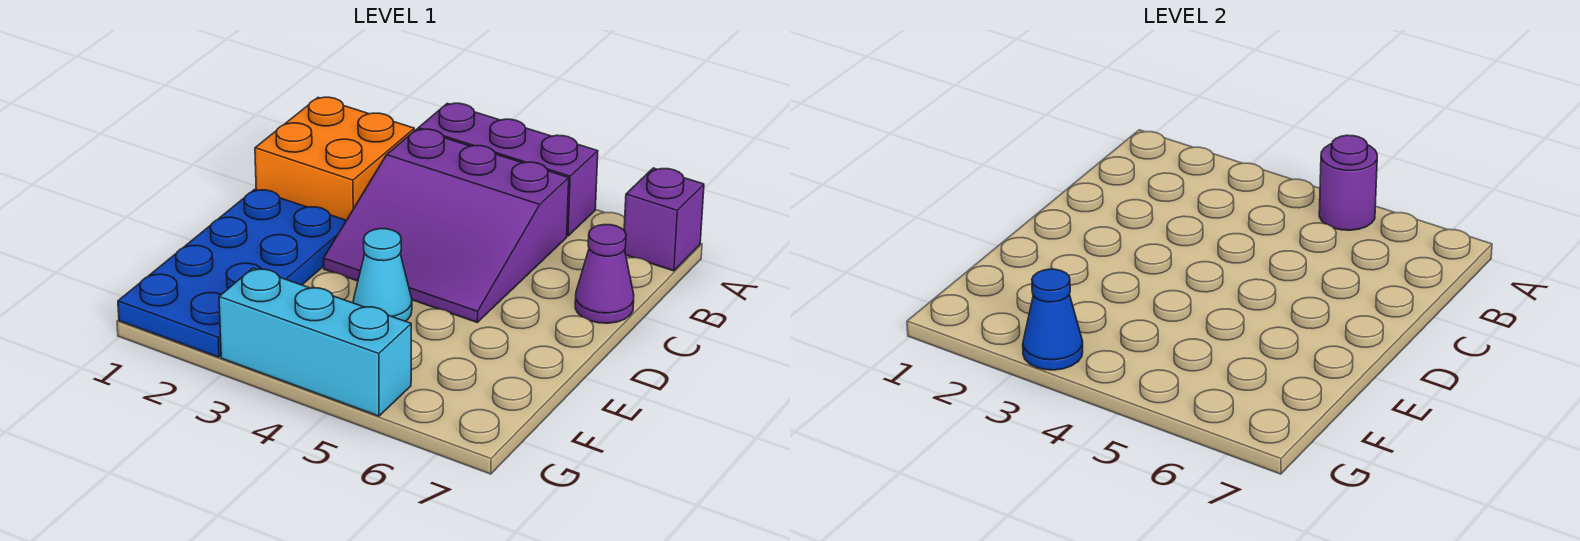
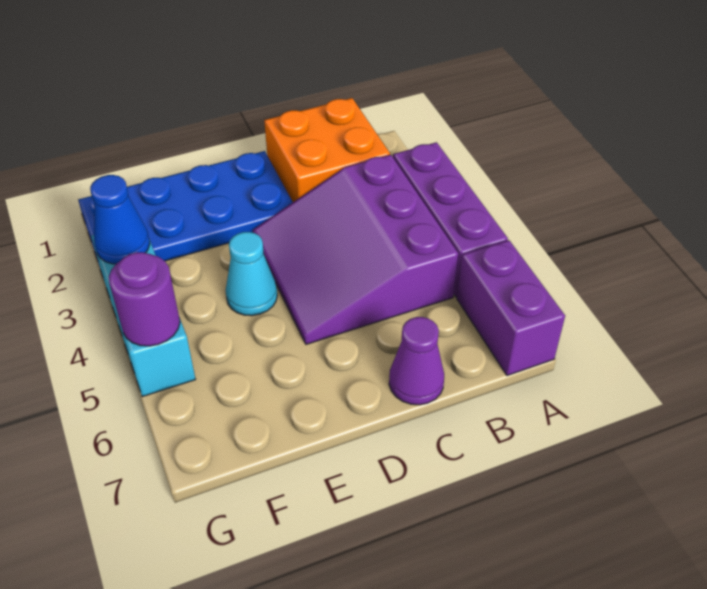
purple round brick A5 level 2 -> purple round brick G5 level 2
purple brick A7 level 1 -> purple brick A6:A7 level 1

